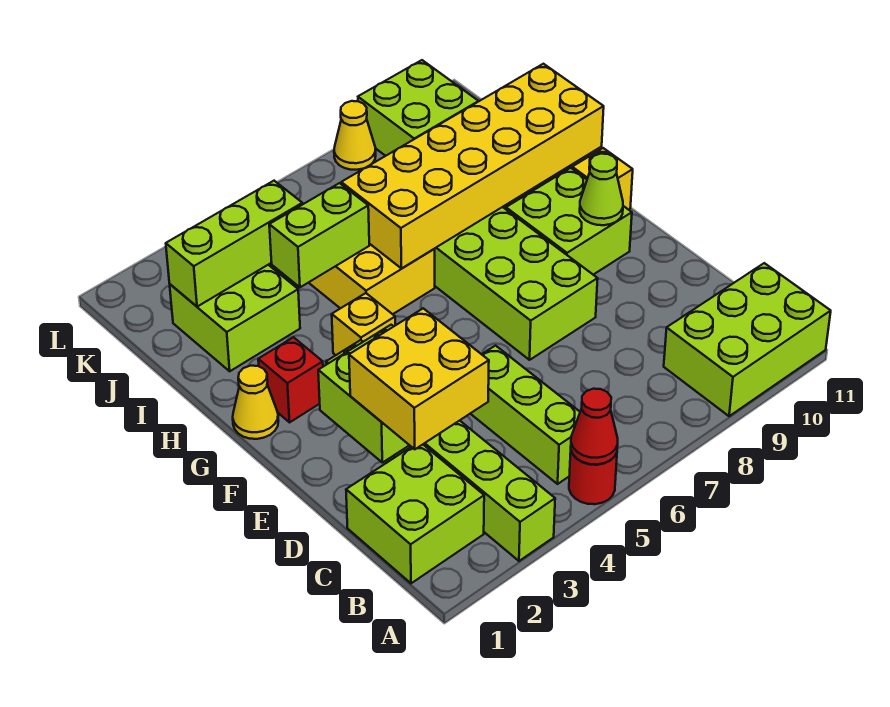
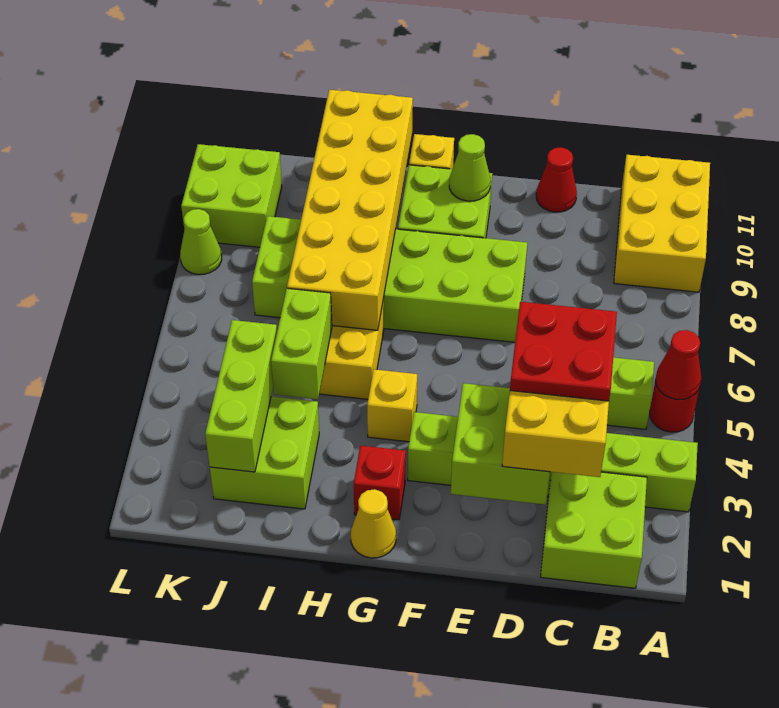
lime brick A9:B11 level 1 -> yellow brick A9:B11 level 1
none -> red plate C3:D4 level 4
none -> red cone D11 level 1
yellow cone L8 level 1 -> lime cone L8 level 1

